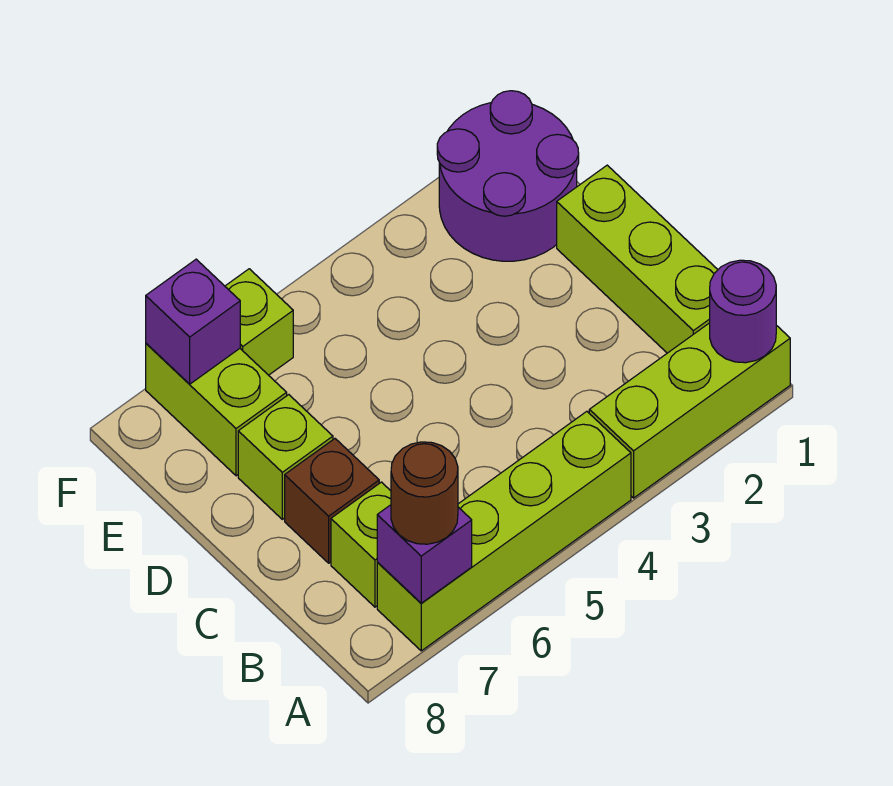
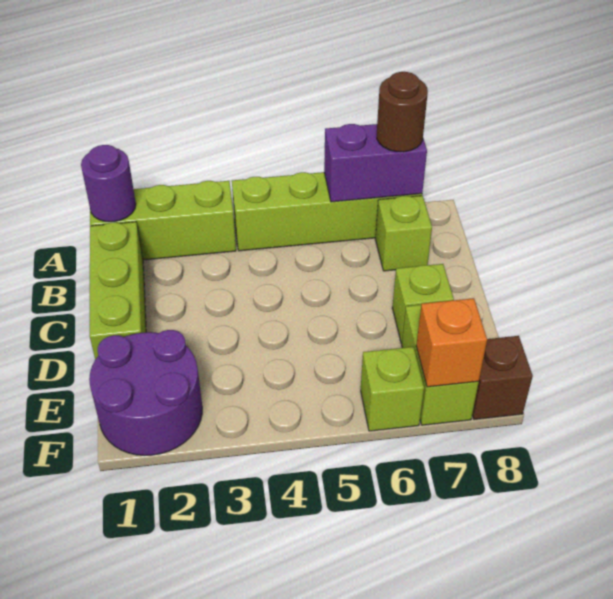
purple brick A7 level 2 -> purple brick A6:A7 level 2
brown brick C7 level 1 -> brown brick F8 level 1
purple brick F7 level 2 -> orange brick F7 level 2

